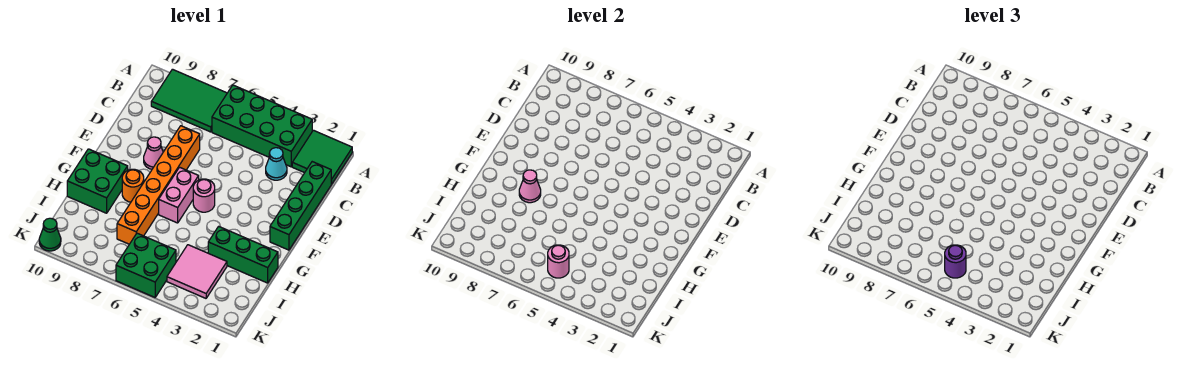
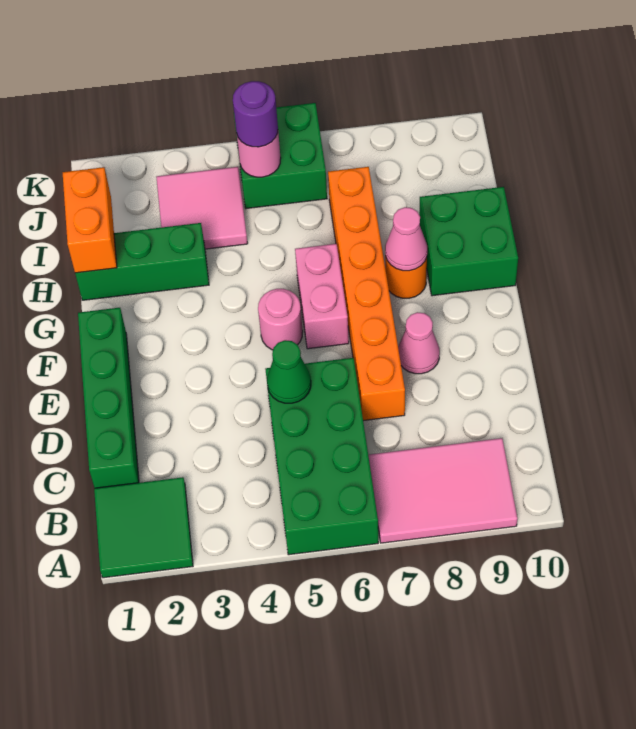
green brick A3:B6 level 1 -> green brick A5:D6 level 1
green tile A7:B9 level 1 -> pink tile A7:B9 level 1
cyan cone C3 level 1 -> none
none -> orange brick H1:I1 level 2
green cone K10 level 1 -> green cone D5 level 2

